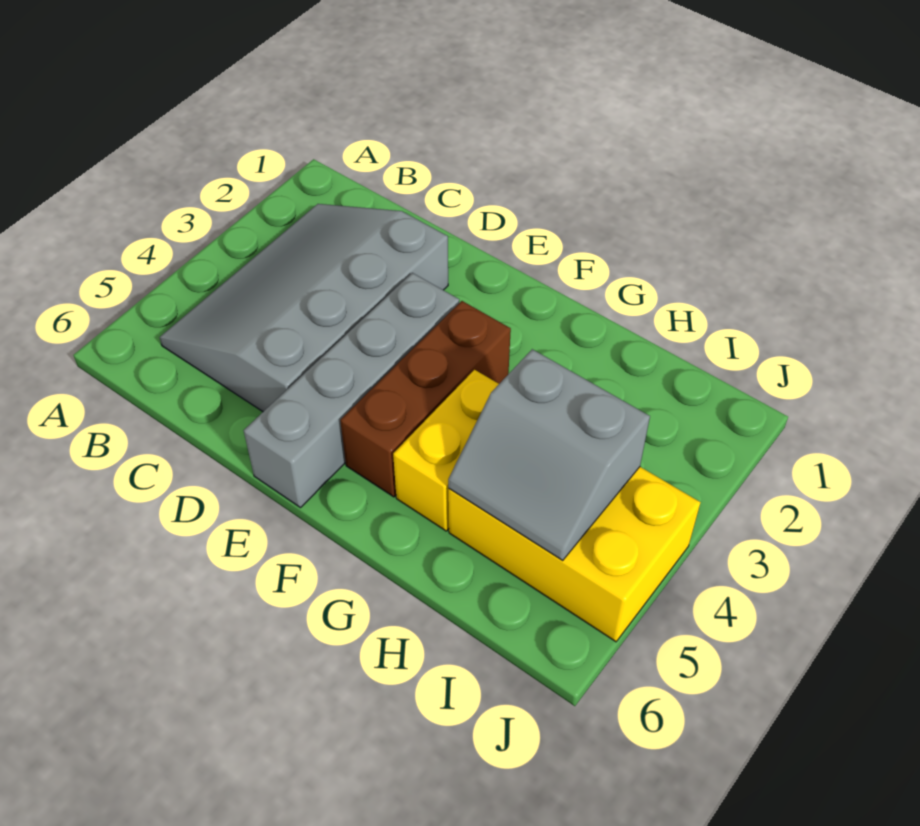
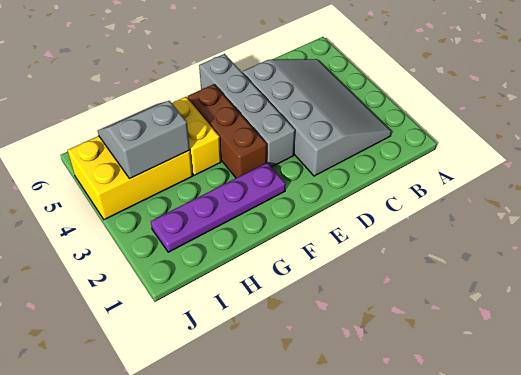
none -> purple plate F2:I2 level 1

